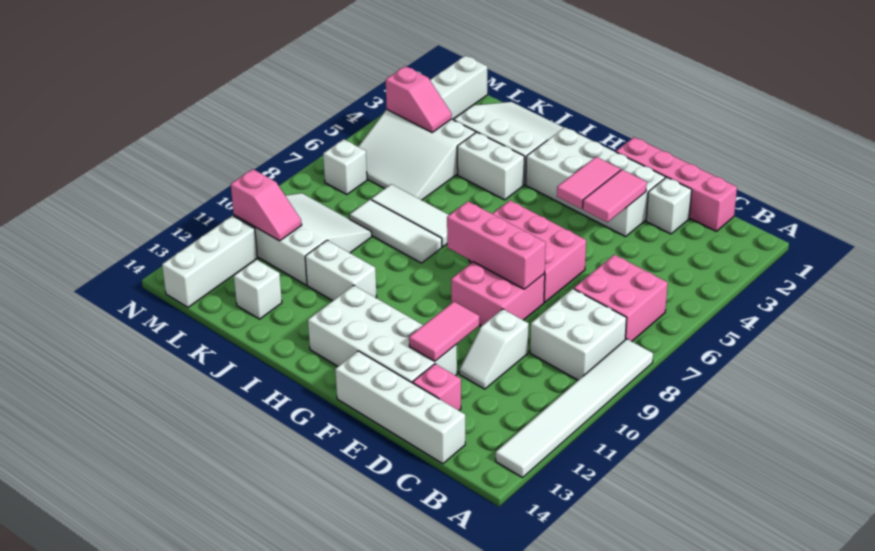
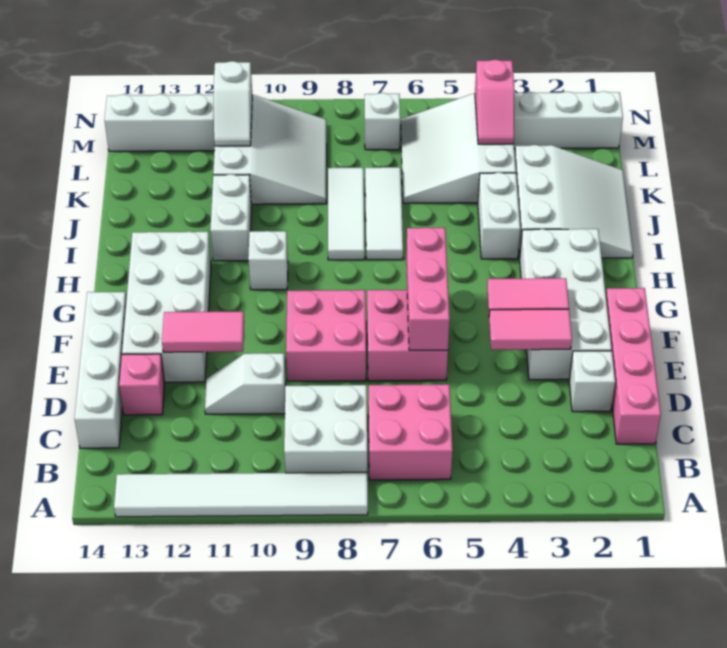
pink brick E6:G7 level 1 -> pink brick E6:F7 level 1
pink brick E8:G8 level 2 -> pink brick E6:G6 level 2
white brick K13 level 1 -> white brick H10 level 1
pink slope L11:M11 level 2 top M -> white slope L11:M11 level 2 top M

